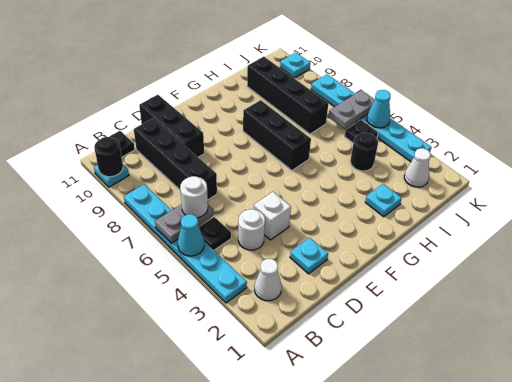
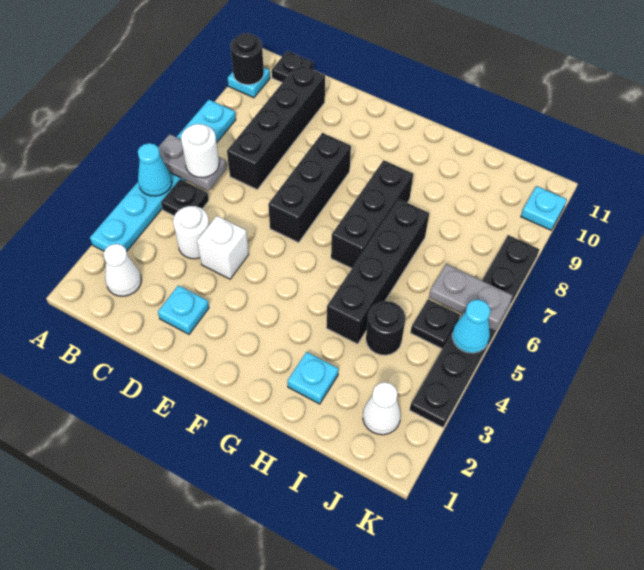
black brick D9:D11 level 1 -> black brick E6:E8 level 1
black brick I7:I10 level 1 -> black brick H4:H7 level 1
cyan plate K3:K8 level 1 -> black plate K3:K8 level 1

